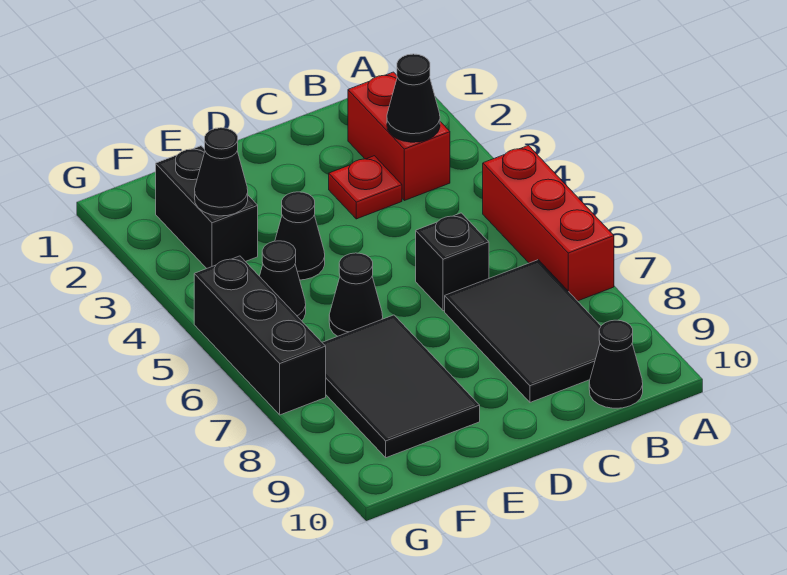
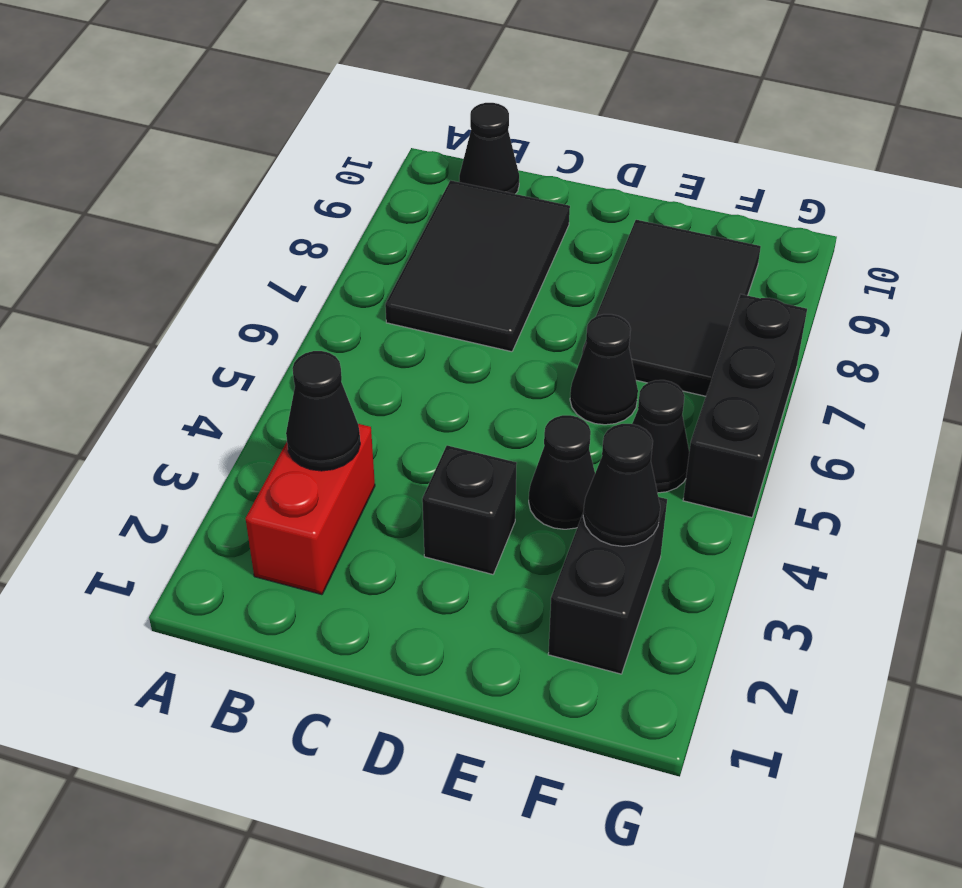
red brick A5:A7 level 1 -> none
red plate C3 level 1 -> none
black brick C6 level 1 -> black brick D3 level 1

